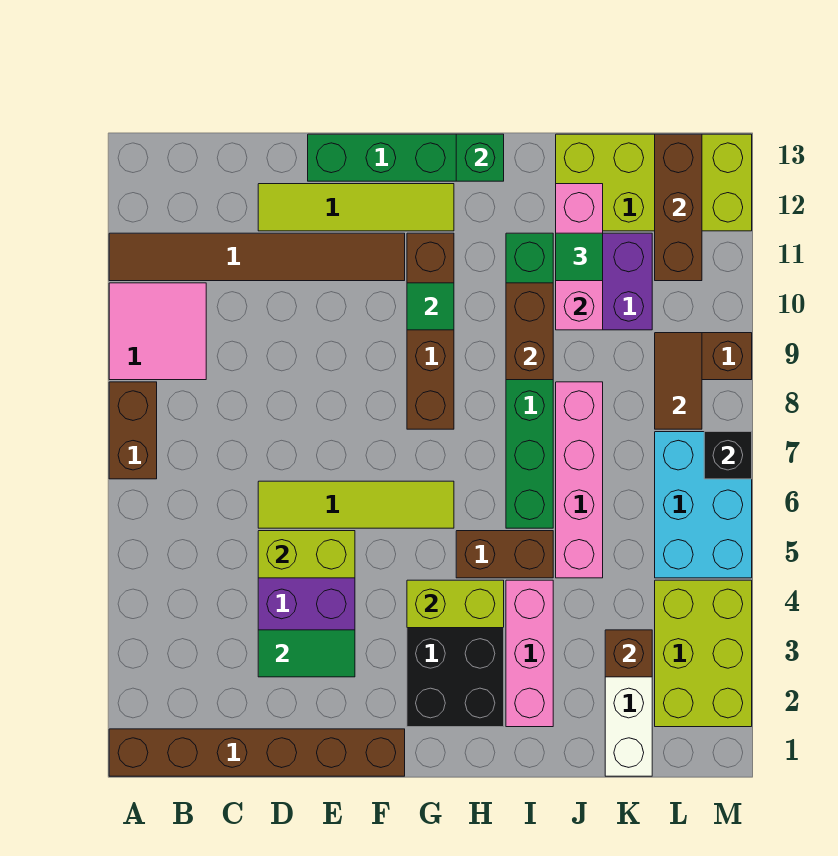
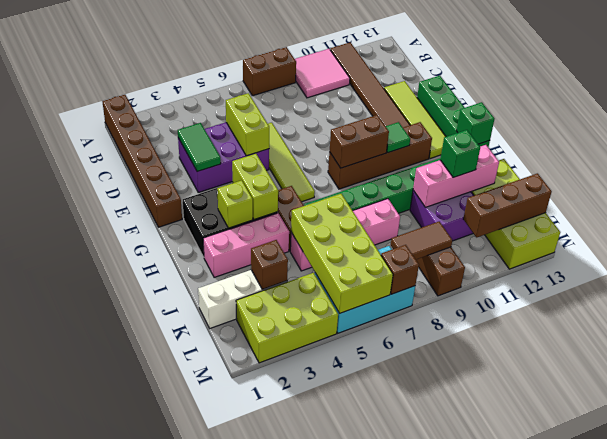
none -> lime brick H3 level 2
brown brick I9:I10 level 2 -> brown brick G8:G9 level 2
none -> lime brick J5:M6 level 2
green tile J11 level 3 -> green brick J11 level 3
black brick M7 level 2 -> brown brick M7 level 2

